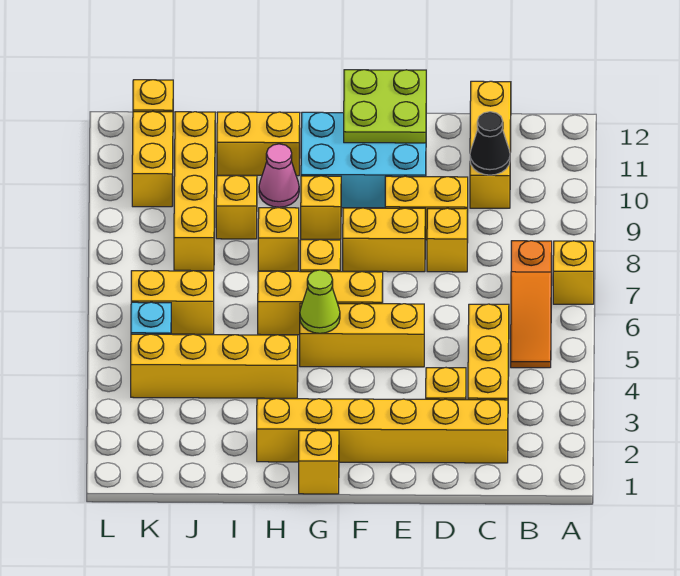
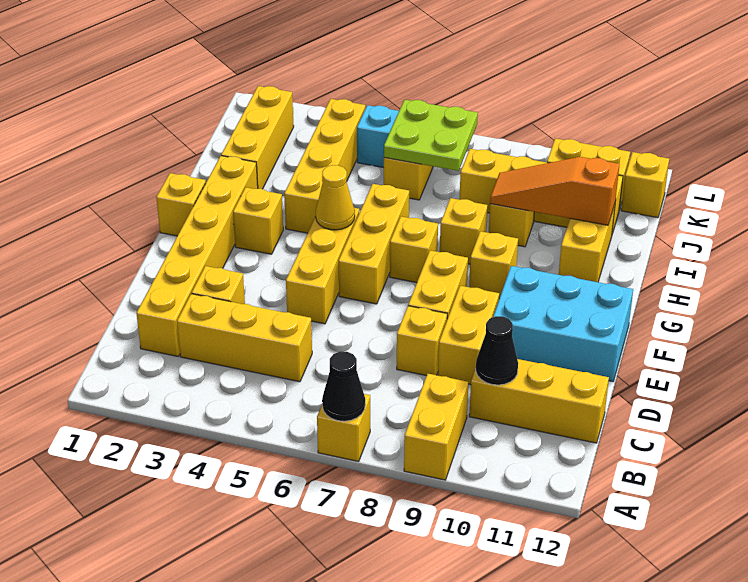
none -> black cone A7 level 2
none -> yellow brick A9:B9 level 1
orange slope B5:B7 level 1 top 7 -> orange slope I9:I11 level 2 top 11
cyan brick E10:G11 level 1 -> cyan brick E10:F12 level 1
lime plate E11:F12 level 2 -> lime plate J6:K7 level 2
none -> yellow brick G3 level 1
lime cone G5 level 2 -> yellow cone G5 level 2
pink cone H10 level 1 -> none
none -> yellow brick I2:K2 level 1

